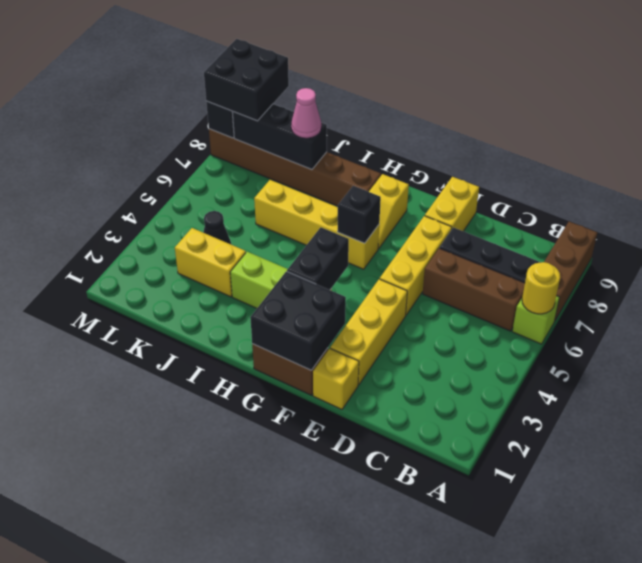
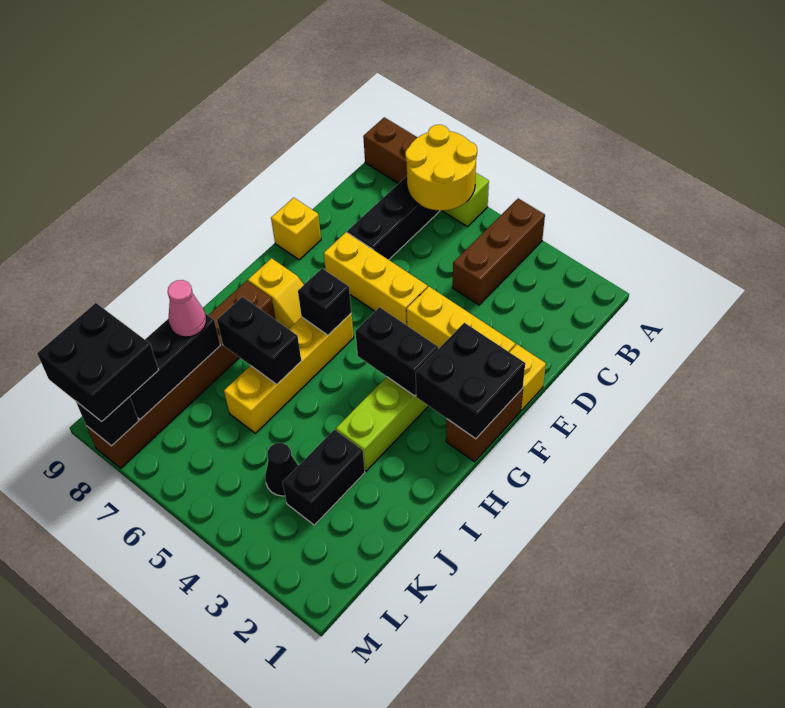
yellow round brick A6 level 2 -> yellow round brick A6:B7 level 2
brown brick B6:D6 level 1 -> brown brick A4:C4 level 1
yellow brick E8:E9 level 1 -> yellow brick E9 level 1
none -> black brick I6:I7 level 2
yellow brick J3:K3 level 1 -> black brick J3:K3 level 1

